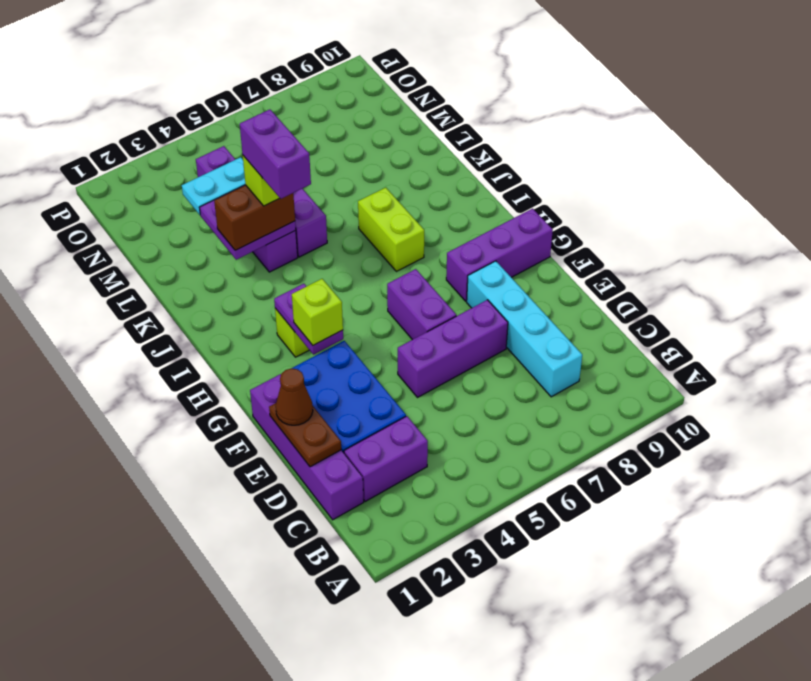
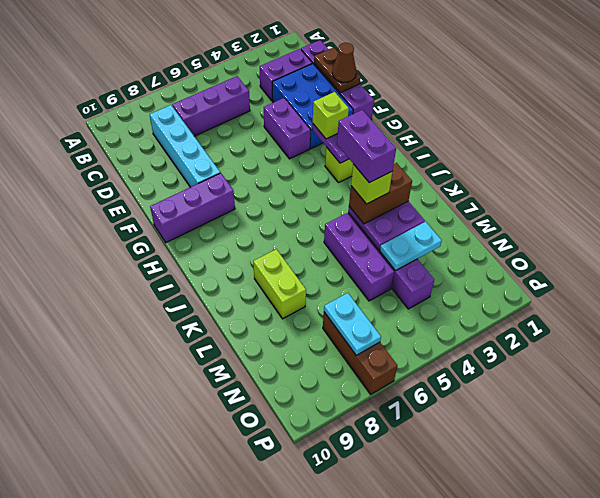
purple brick E5:E7 level 1 -> purple brick C5:C7 level 1
purple brick F6:G6 level 1 -> purple brick E4:F4 level 1
lime brick I7:J7 level 1 -> lime brick K8:L8 level 1
none -> brown brick N7:P7 level 1
none -> cyan plate N7:O7 level 2

